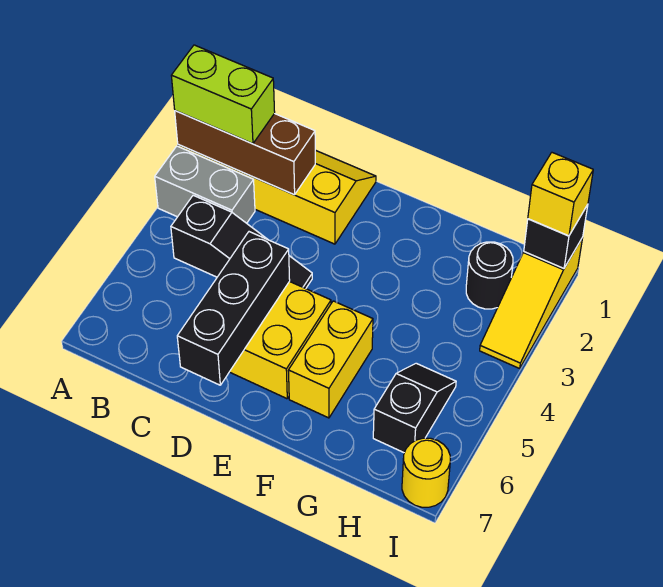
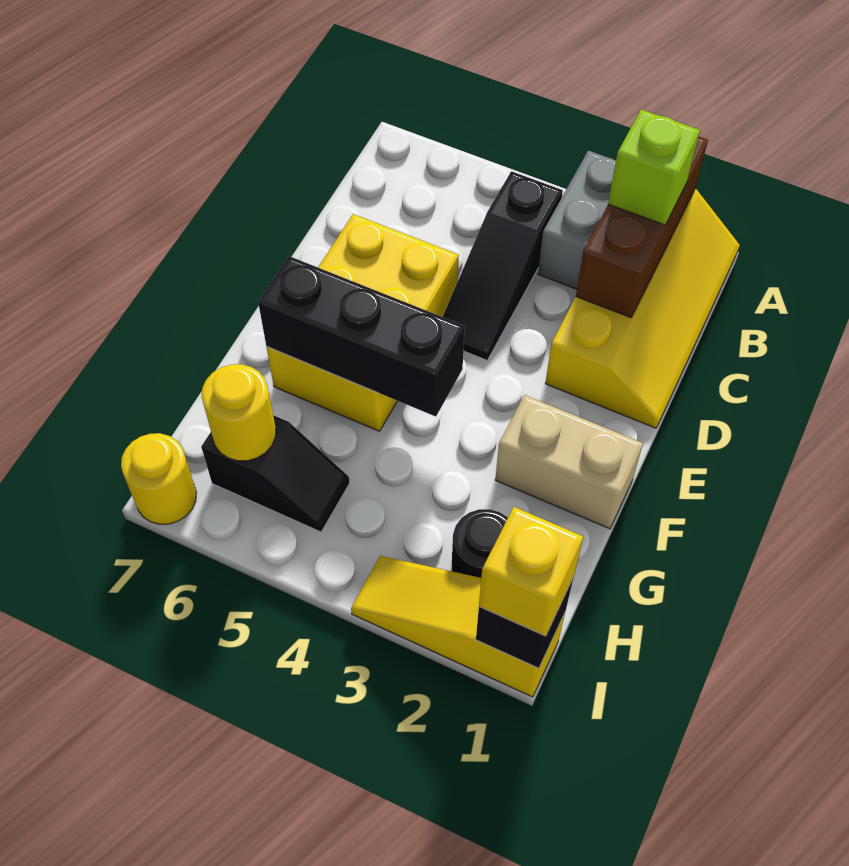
lime brick A2:B2 level 3 -> lime brick B2 level 3
black brick D5:D7 level 2 -> black brick F4:F6 level 2
none -> tan brick F1:F2 level 1
none -> yellow round brick H6 level 2

